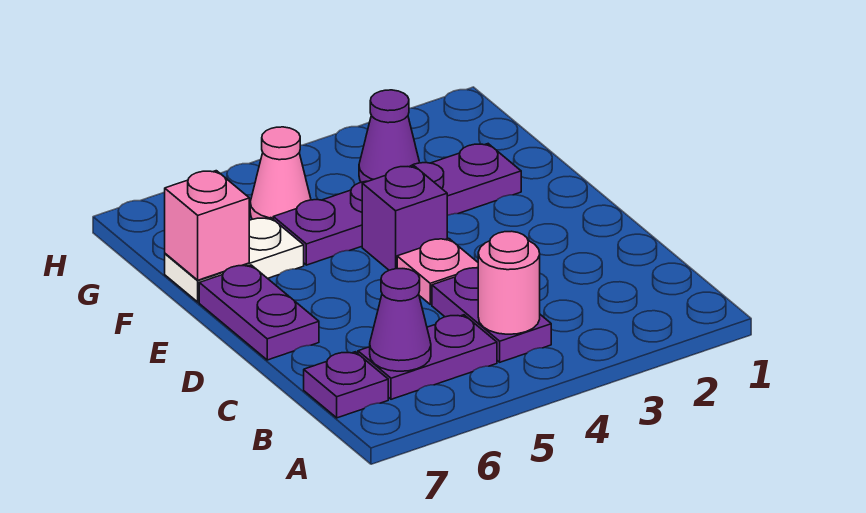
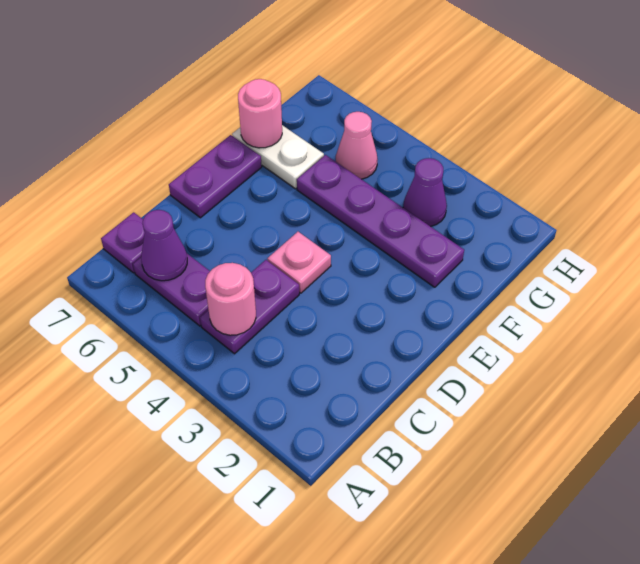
purple brick E4 level 1 -> none
pink brick F7 level 2 -> pink round brick F7 level 2

